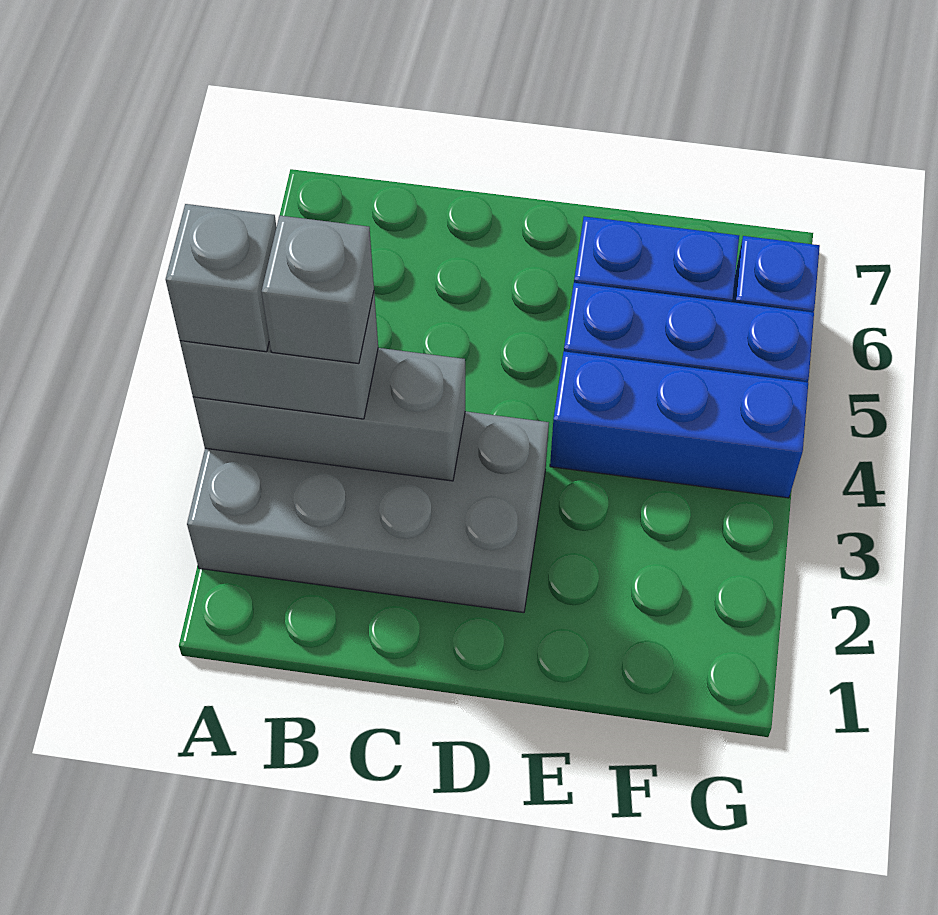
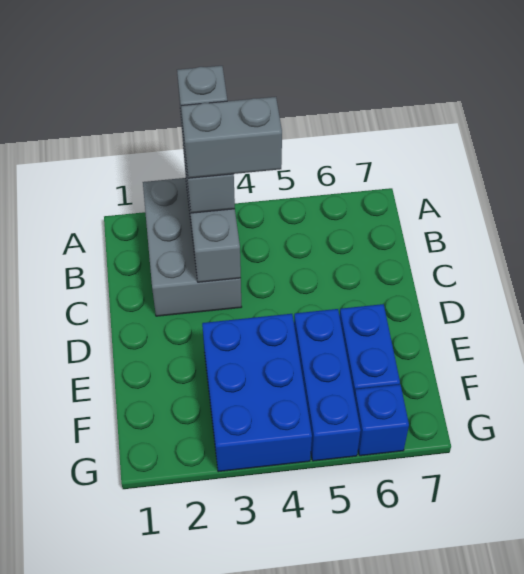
grey brick A2:D3 level 1 -> grey brick A2:C3 level 1
grey brick B3 level 4 -> grey brick B3:B4 level 4
blue brick E4:G4 level 1 -> blue brick E3:G4 level 1

